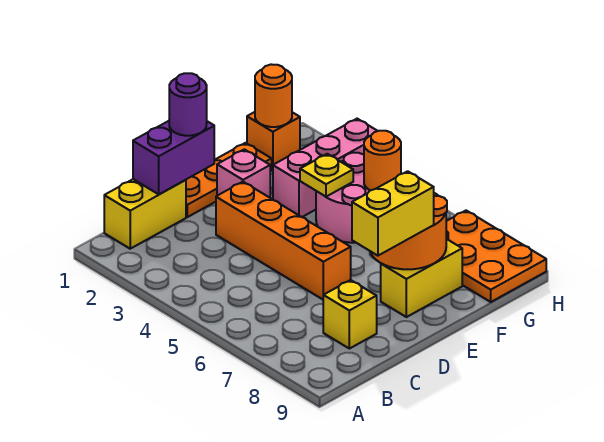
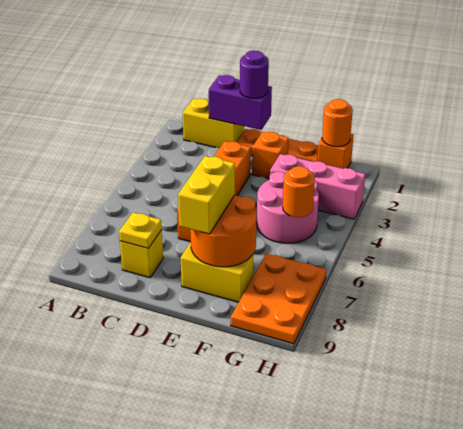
yellow brick D8:E8 level 3 -> yellow brick E7:E8 level 3
pink brick E2 level 1 -> orange brick E2 level 1
yellow plate F4 level 2 -> yellow plate C8 level 2

